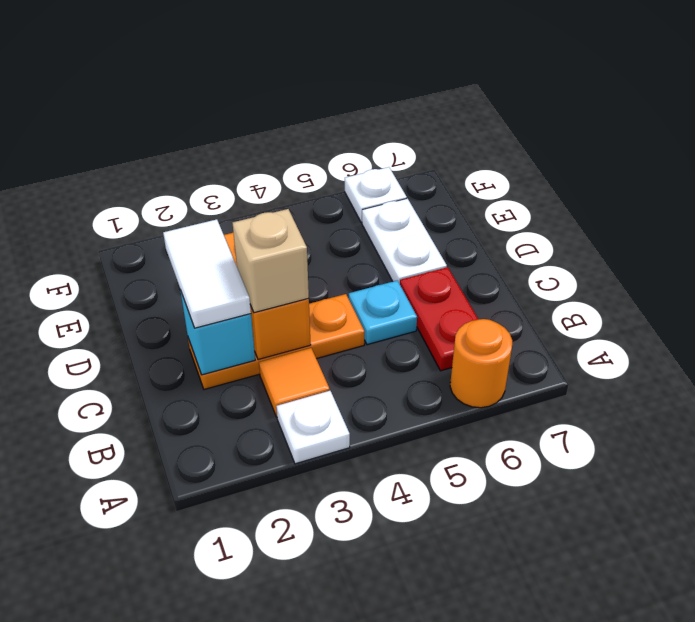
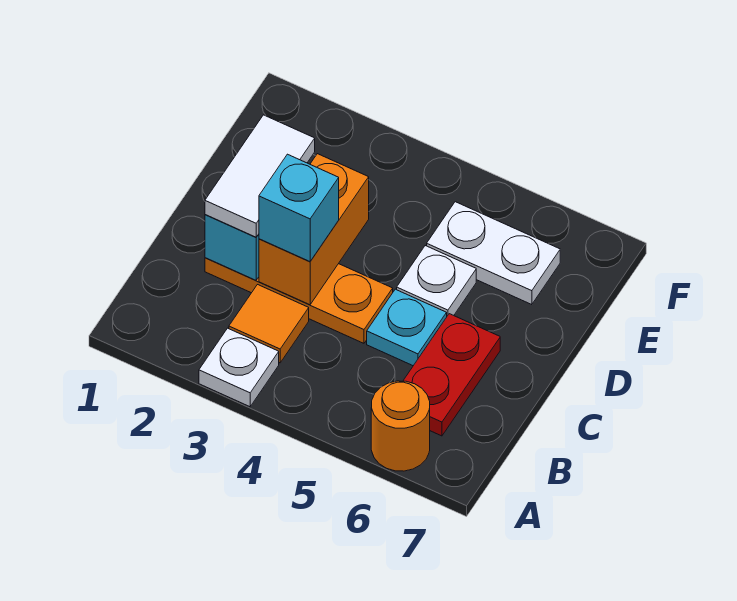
tan brick C3 level 3 -> cyan brick C3 level 3
white plate D6:E6 level 1 -> white plate E5:E6 level 1
white plate F6 level 1 -> white plate D5 level 1

